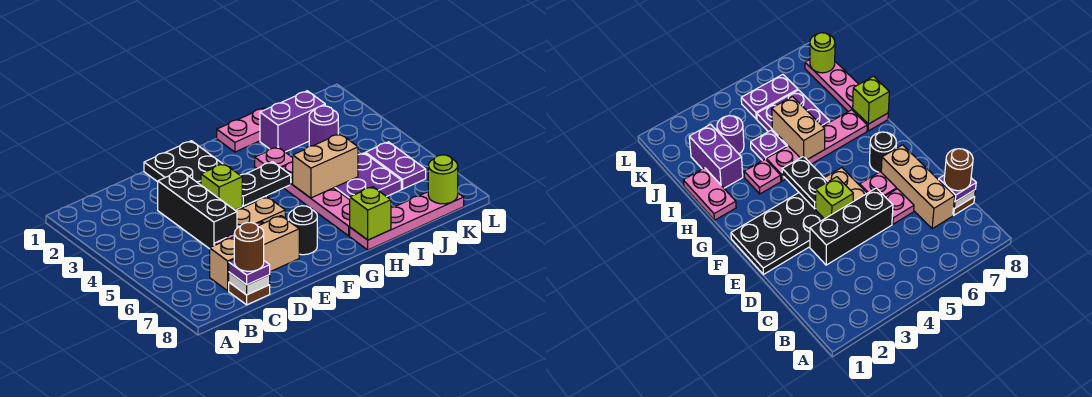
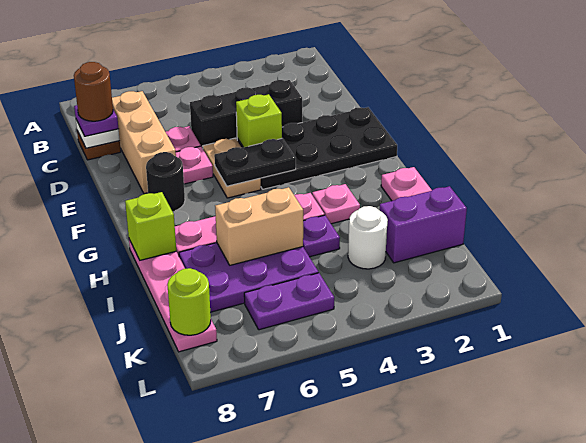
black plate F4:G4 level 2 -> black plate F4:F5 level 2
tan brick H5:I5 level 2 -> tan brick I5:I6 level 2
purple brick I2:J2 level 1 -> purple brick J1:J2 level 1
purple plate I5:J6 level 1 -> purple plate I5:J7 level 1
purple round brick J3 level 1 -> white round brick J3 level 1

